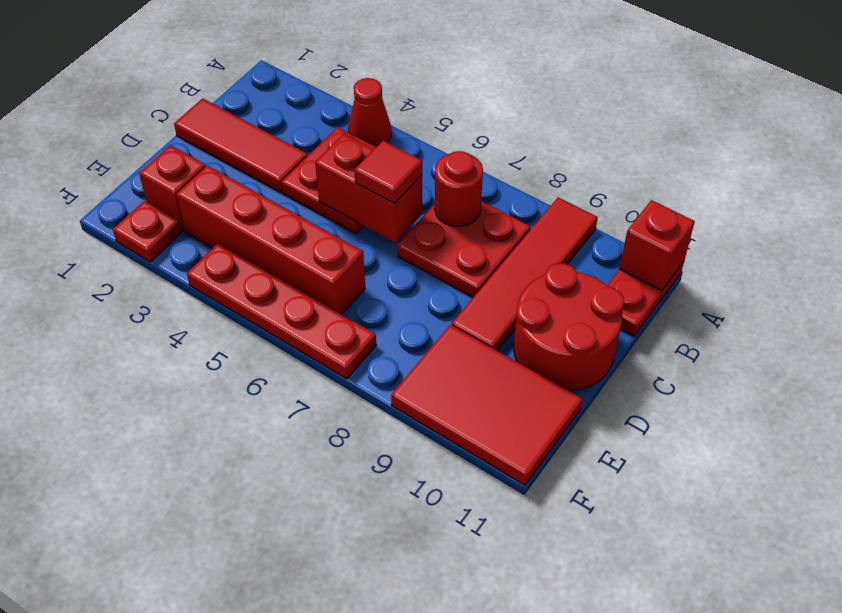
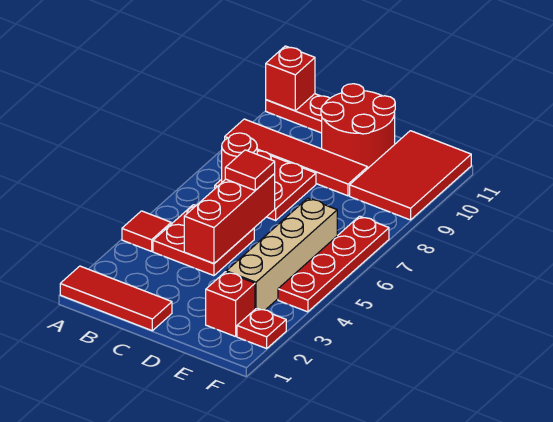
red cone A4 level 1 -> red tile A4 level 1
red tile C1:C3 level 1 -> red tile A1:C1 level 1
red brick C5:C6 level 2 -> red brick C4:C6 level 2
red brick E3:E6 level 1 -> tan brick E3:E6 level 1

